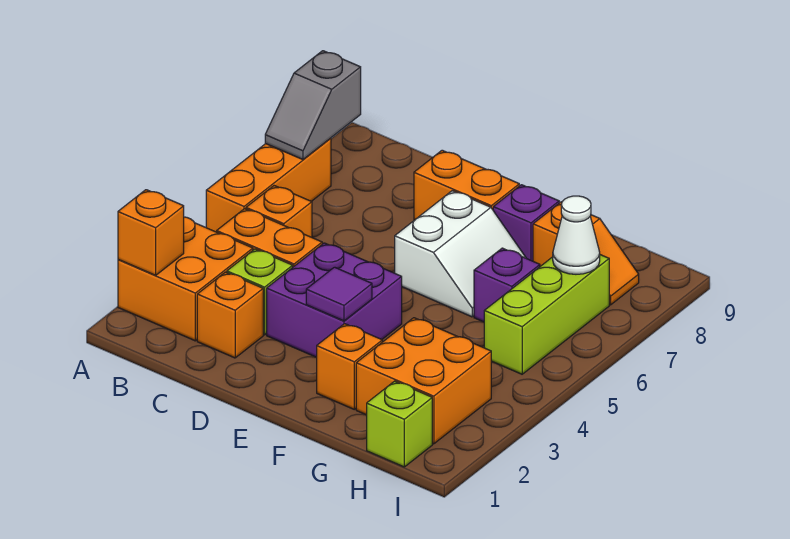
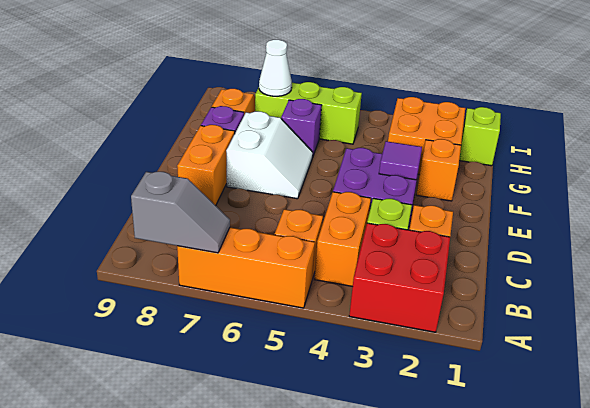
orange brick A2:B3 level 1 -> red brick A2:B3 level 1
orange brick A2 level 2 -> none
white slope E6:F7 level 1 top E -> white slope E6:F7 level 1 top 7

